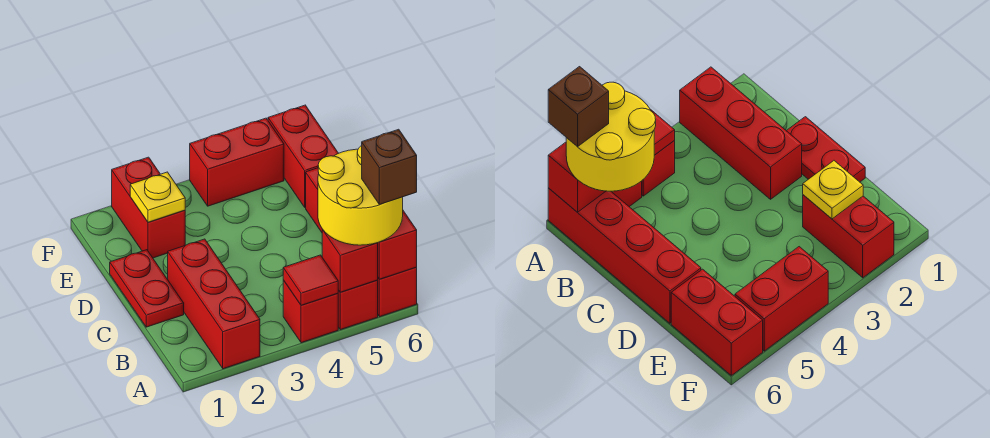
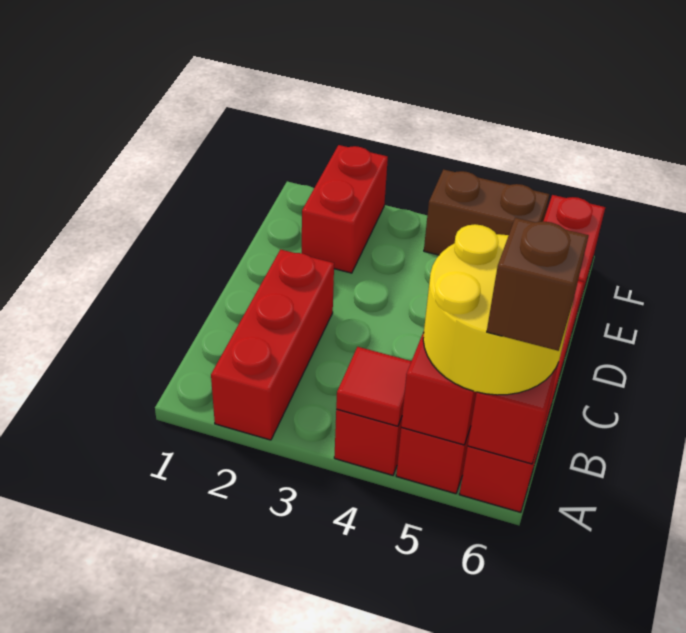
red plate C1:D1 level 1 -> none
yellow plate E2 level 2 -> none
red brick F4:F5 level 1 -> brown brick F4:F5 level 1

